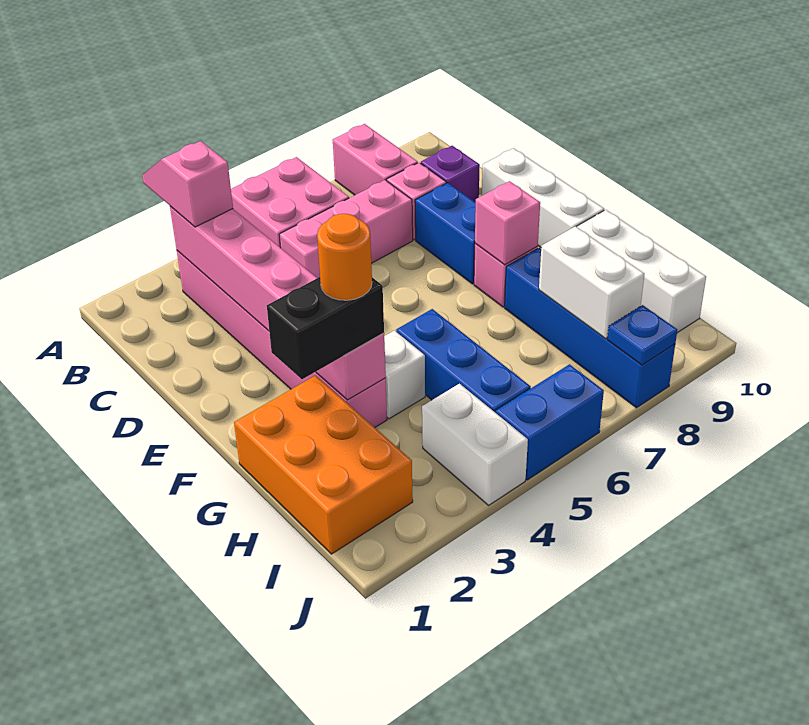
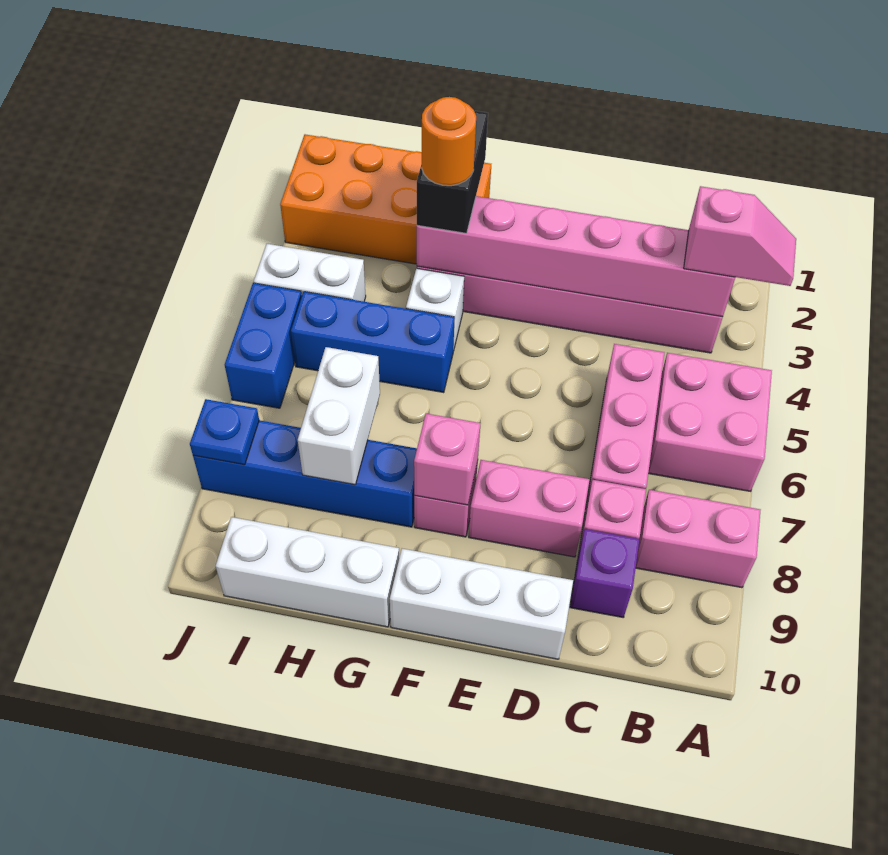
blue brick D8:E8 level 1 -> pink brick D8:E8 level 1
orange brick G1:I2 level 1 -> orange brick G1:J2 level 1
white brick H8:I8 level 2 -> white brick H7:H8 level 2

